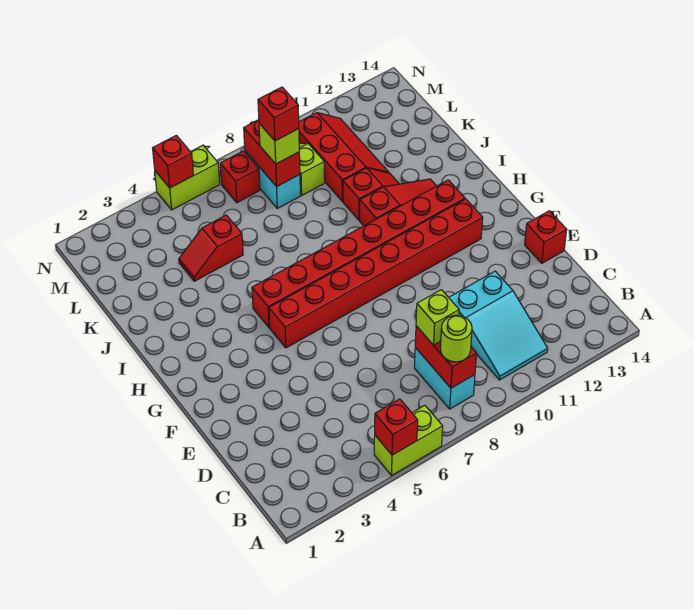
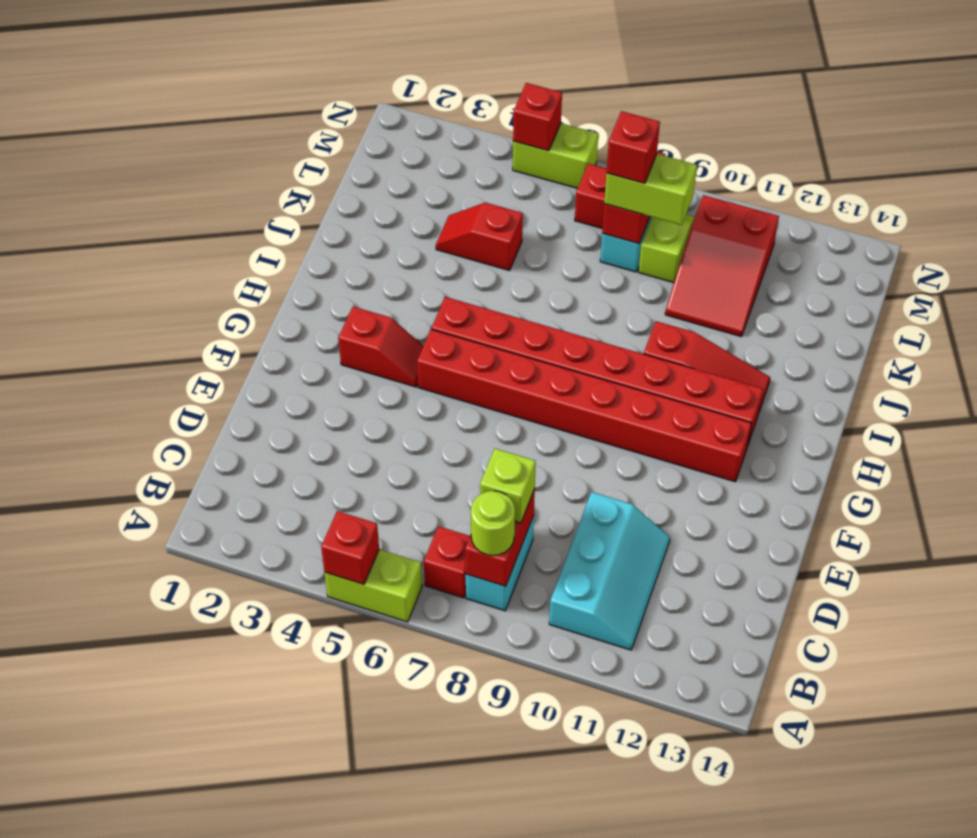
cyan slope B10:D11 level 1 top D -> cyan slope B10:D11 level 1 top 10
red brick E14 level 1 -> red brick B7 level 1
red slope J10:J11 level 1 top 10 -> red slope G3:G4 level 1 top 3
red slope K10:M11 level 1 top 10 -> red slope K10:M11 level 1 top M
lime brick L8 level 3 -> lime brick L8:L9 level 3

